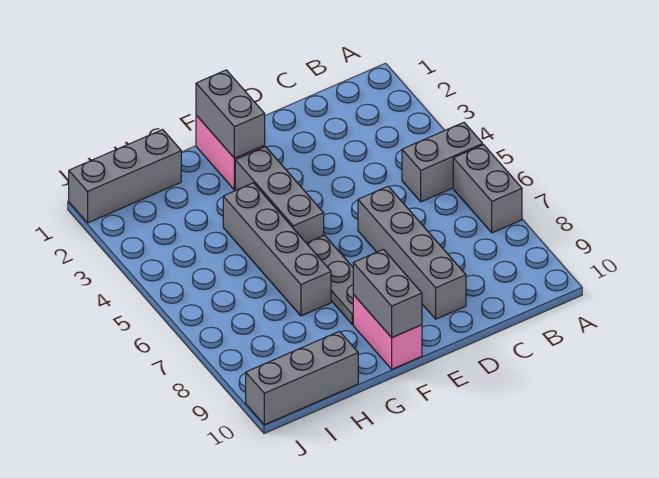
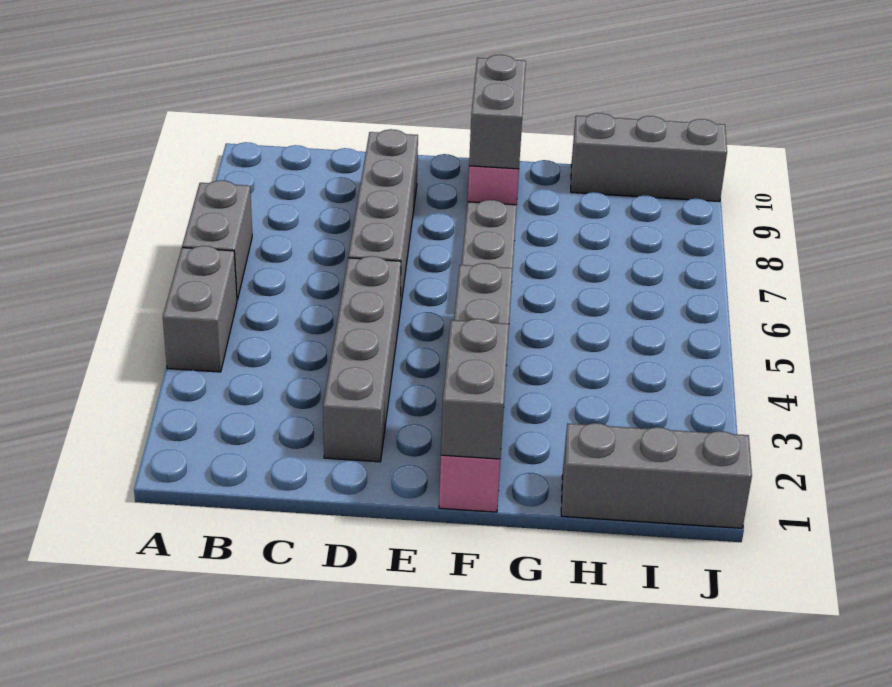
grey brick A5:B5 level 1 -> grey brick A4:A5 level 1
grey brick G4:G7 level 1 -> grey brick D2:D5 level 1

